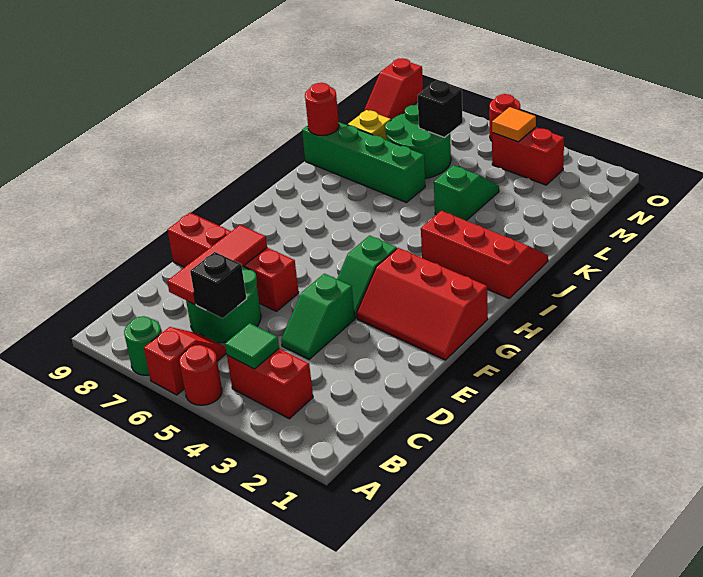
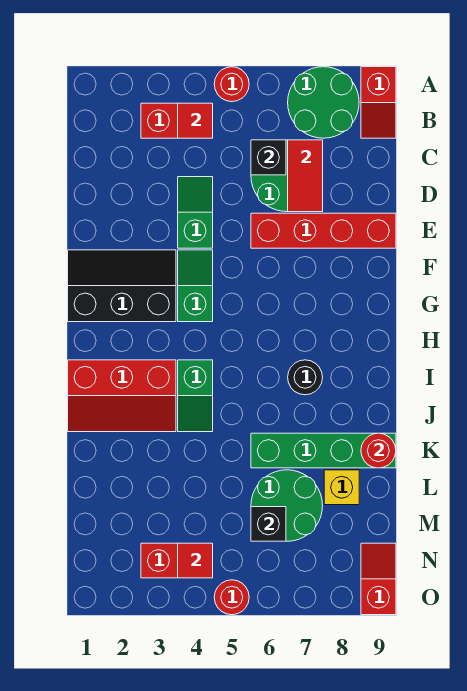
red slope A6:B6 level 1 top A -> red slope A9:B9 level 1 top A
green round brick A7 level 1 -> green round brick A7:B8 level 1
green tile B4 level 2 -> red tile B4 level 2
red tile C7:E7 level 2 -> red tile C7:D7 level 2
red slope F1:G3 level 1 top G -> black slope F1:G3 level 1 top G
none -> black round brick I7 level 1
green slope K4:L4 level 1 top K -> green slope I4:J4 level 1 top I
orange tile N4 level 2 -> red tile N4 level 2

